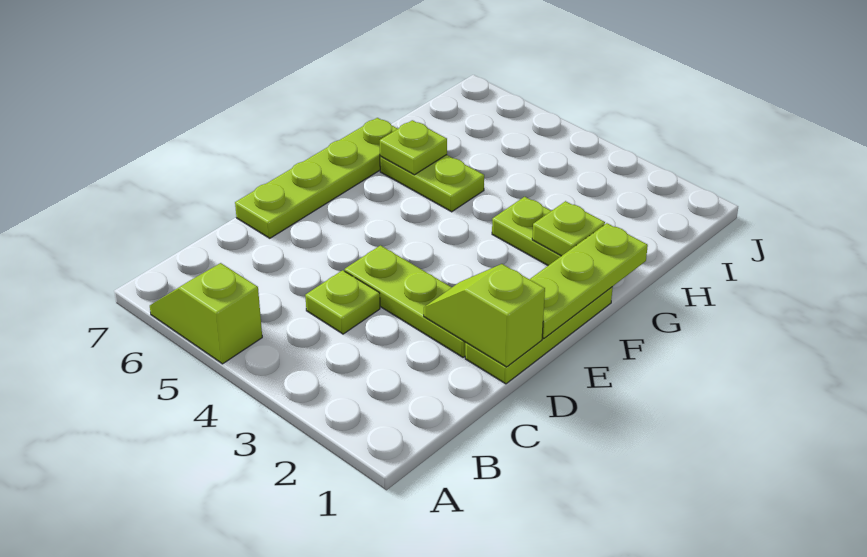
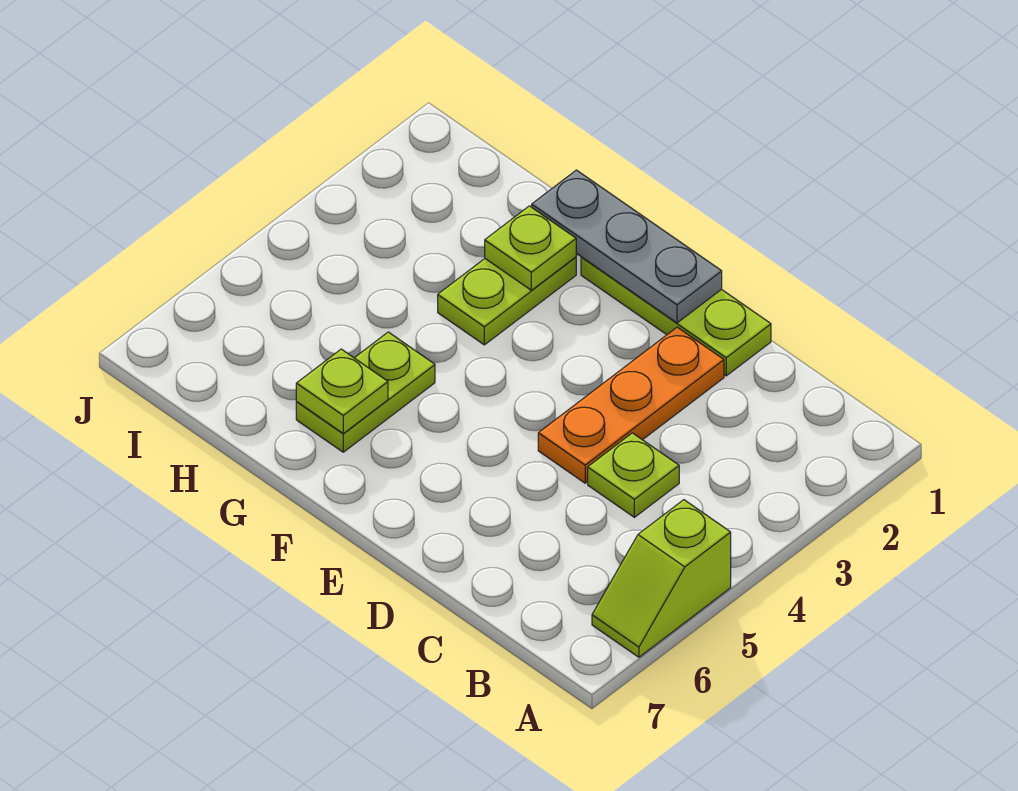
lime slope D1:D2 level 2 top 1 -> none
lime plate D2:D4 level 1 -> orange plate D2:D4 level 1
lime plate D7:G7 level 1 -> none
lime plate E1:G1 level 2 -> grey plate E1:G1 level 2

